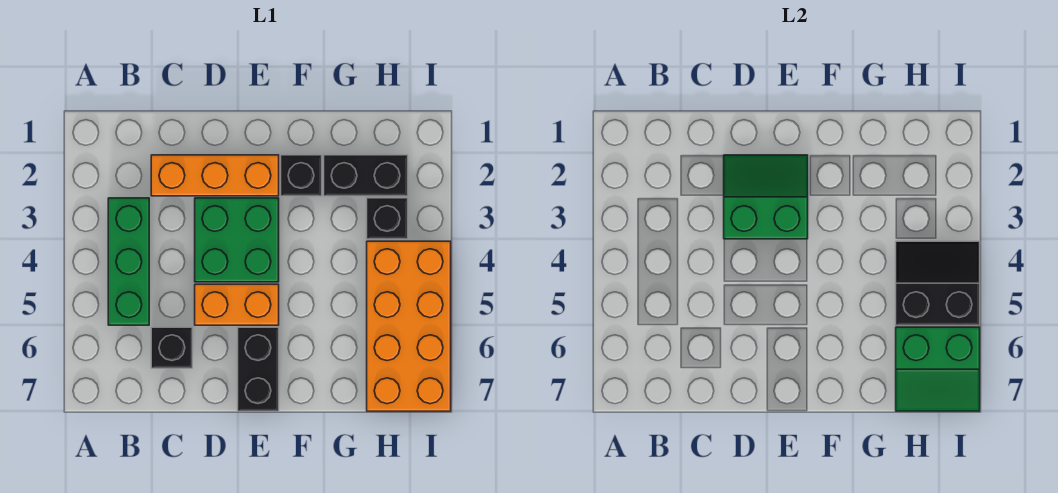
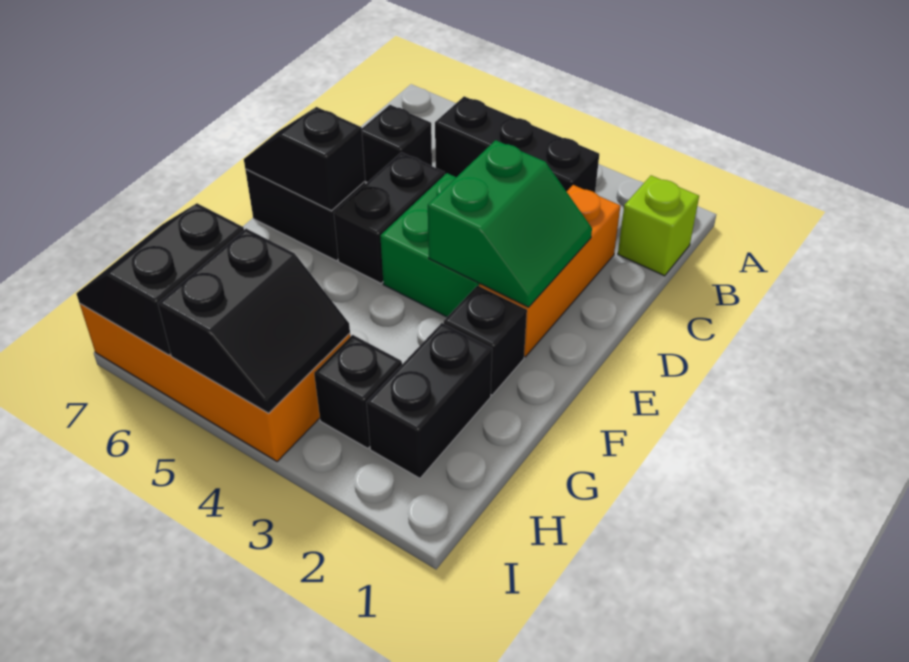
none -> lime brick B1 level 1
green brick B3:B5 level 1 -> black brick B3:B5 level 1
orange brick D5:E5 level 1 -> black brick D5:E5 level 1
none -> black slope E6:E7 level 2 top 6
green slope H6:I7 level 2 top 6 -> black slope H6:I7 level 2 top 6

